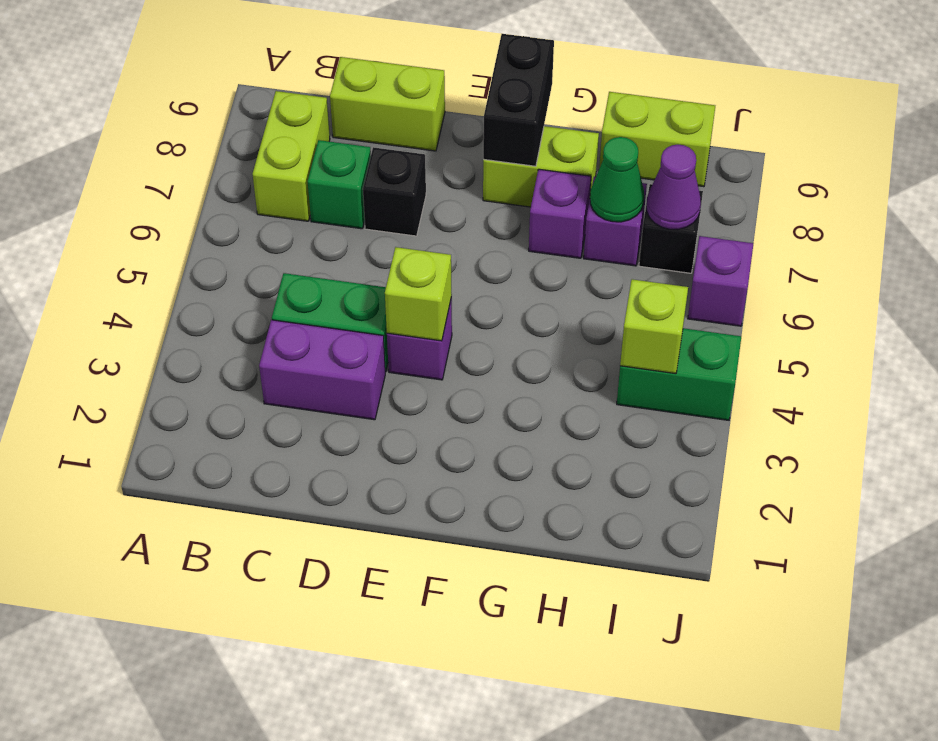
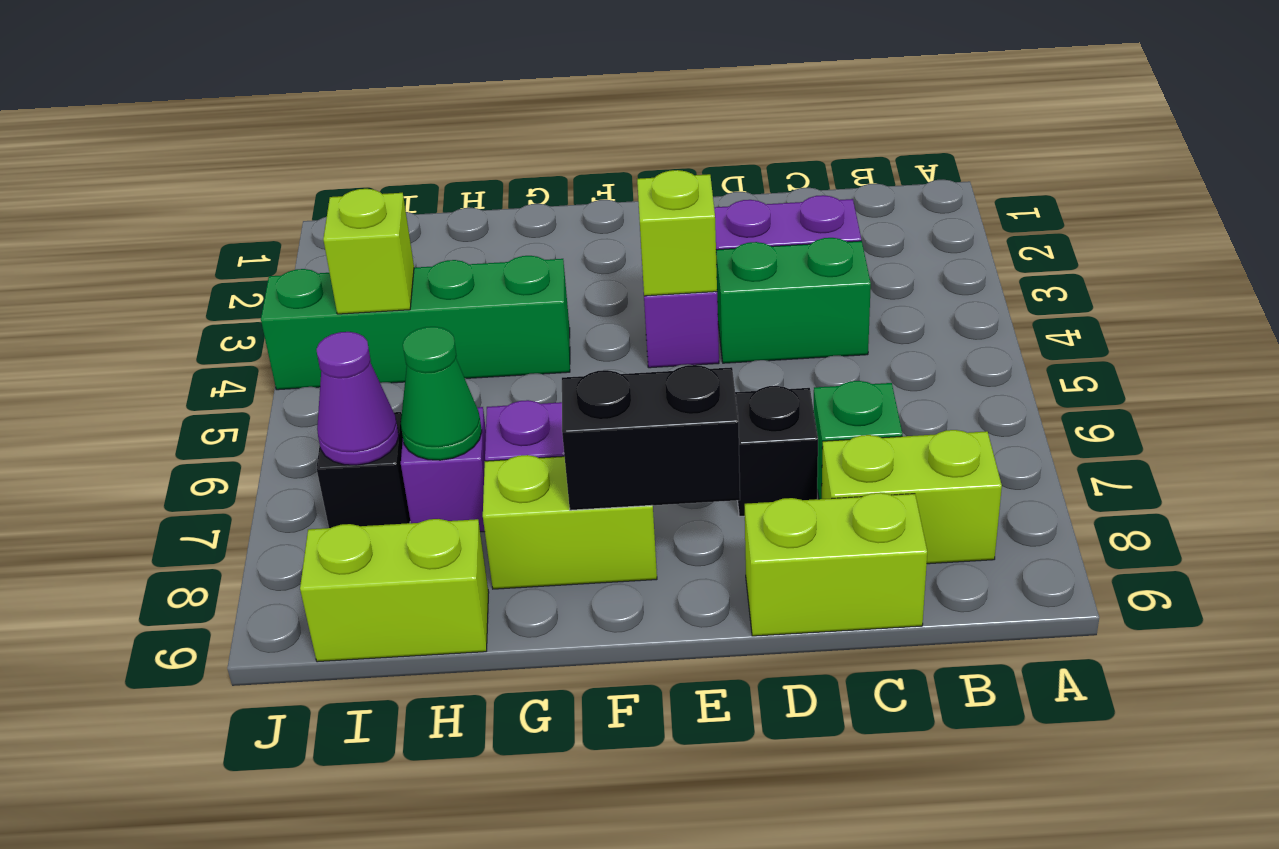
lime brick B7:B8 level 1 -> lime brick B8:C8 level 1
black brick F8:F9 level 2 -> black brick E8:F8 level 2
green brick I4:J4 level 1 -> green brick G4:J4 level 1
purple brick J6 level 1 -> none

